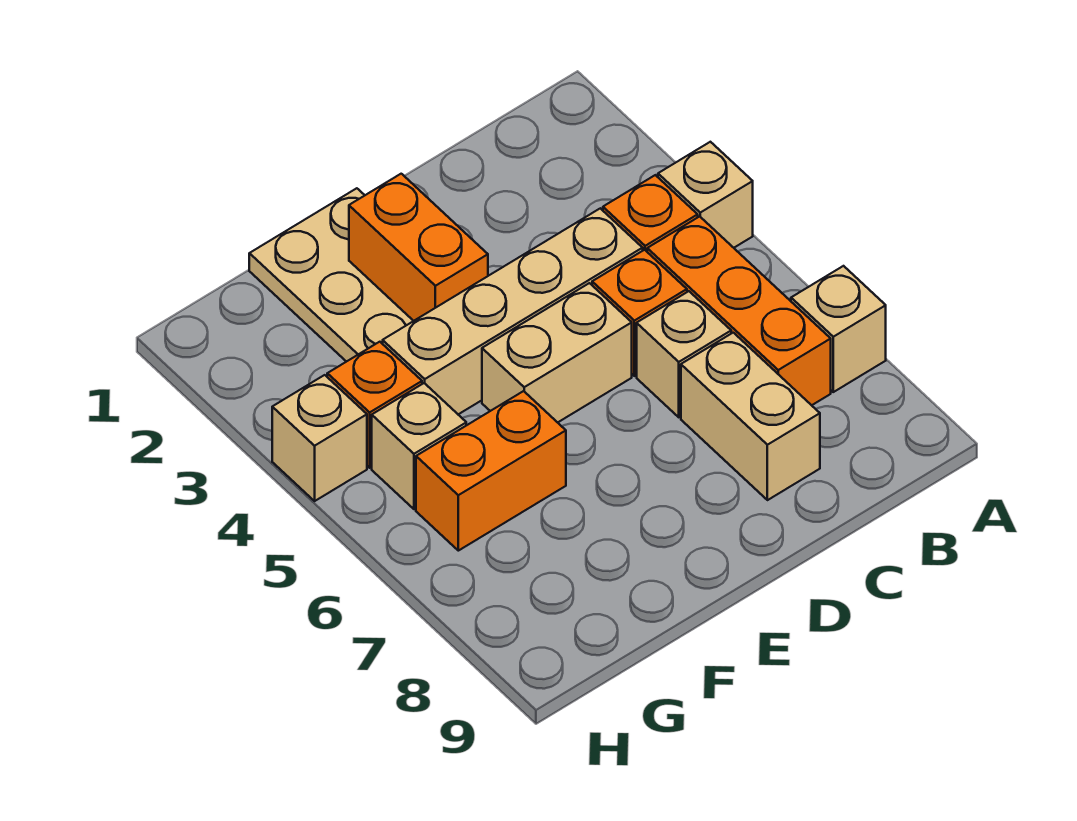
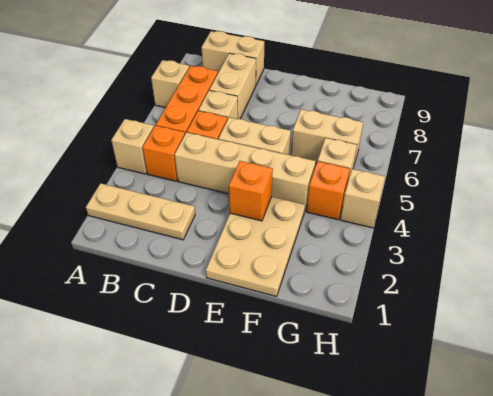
none -> tan plate A2:C2 level 1
none -> tan brick B9:C9 level 1
orange brick E2:E3 level 2 -> orange brick E3 level 2
orange brick F6:G6 level 1 -> tan brick F6:G6 level 1

